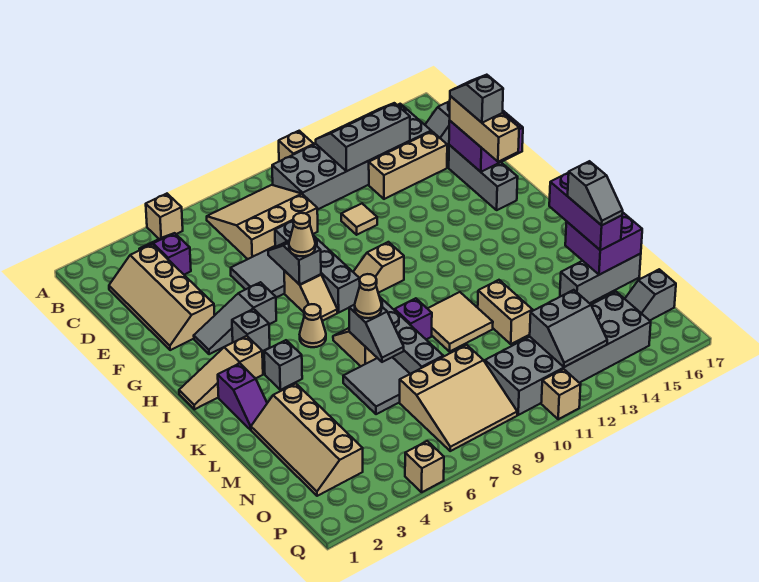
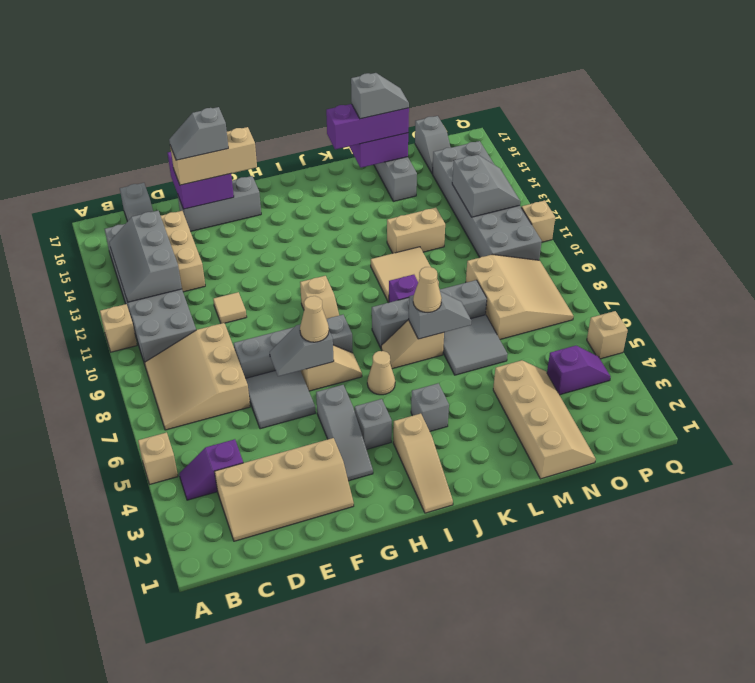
purple slope J2:K2 level 1 top J -> purple slope O4:P4 level 1 top O
tan slope L2:O3 level 1 top 3 -> tan slope M1:N4 level 1 top M

